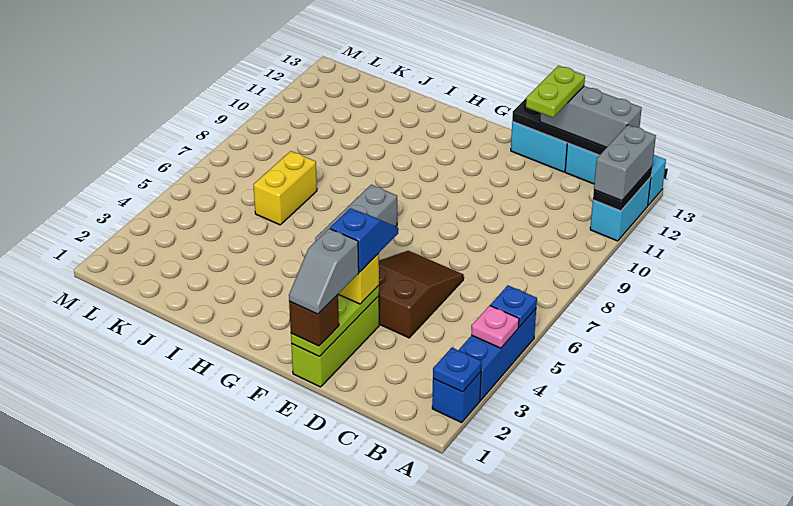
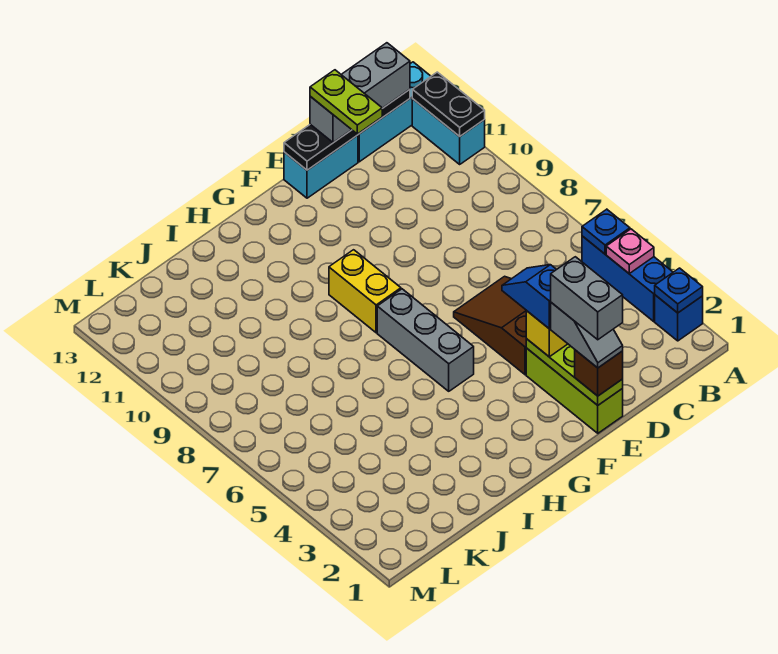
grey brick A11:A12 level 3 -> grey brick E1:E2 level 5
yellow brick J6:J7 level 1 -> yellow brick G8:G9 level 1

